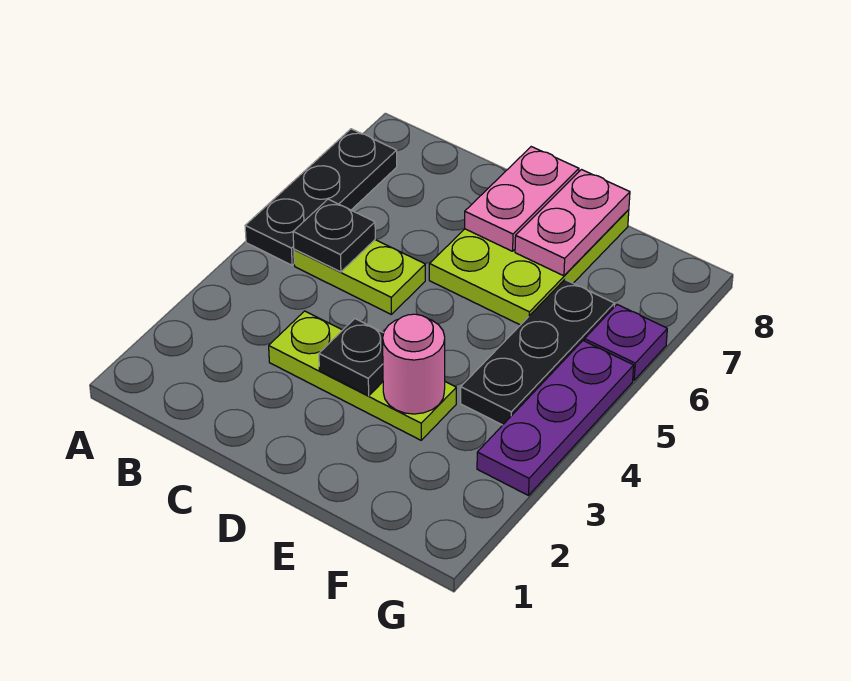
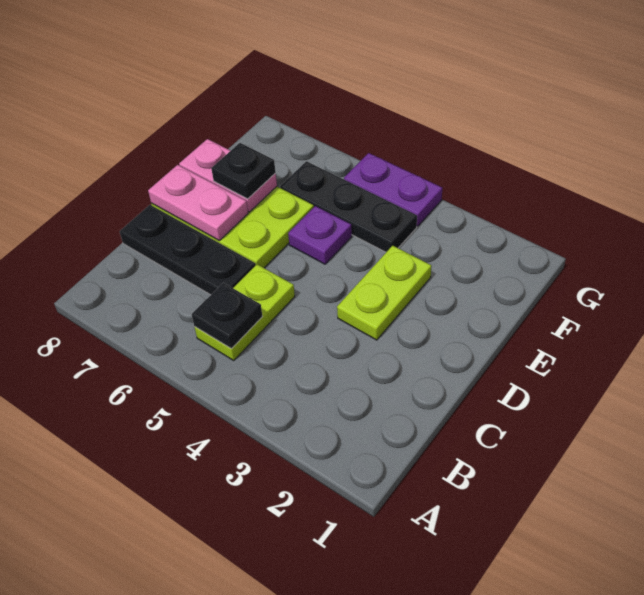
black plate A5:A7 level 1 -> black plate C6:C8 level 1
lime plate C3:E3 level 1 -> lime plate D3:E3 level 1
black plate D3 level 2 -> black plate E7 level 3
pink round brick E3 level 2 -> none
purple plate G3:G5 level 1 -> purple plate G4:G5 level 1
purple plate G6 level 1 -> purple plate E5 level 1

